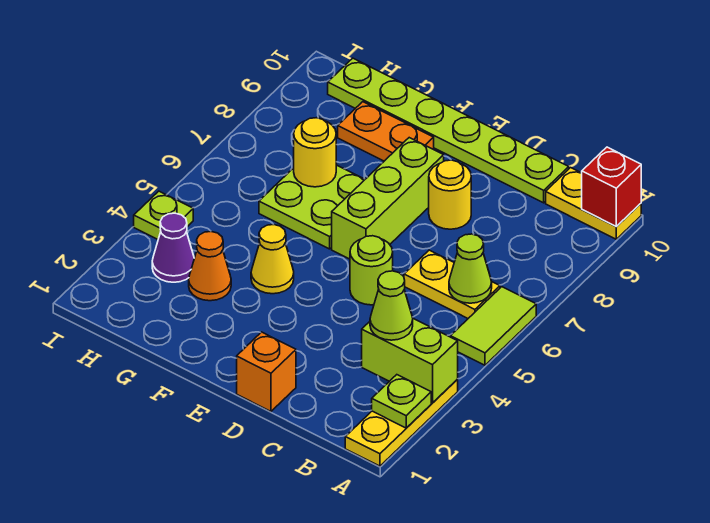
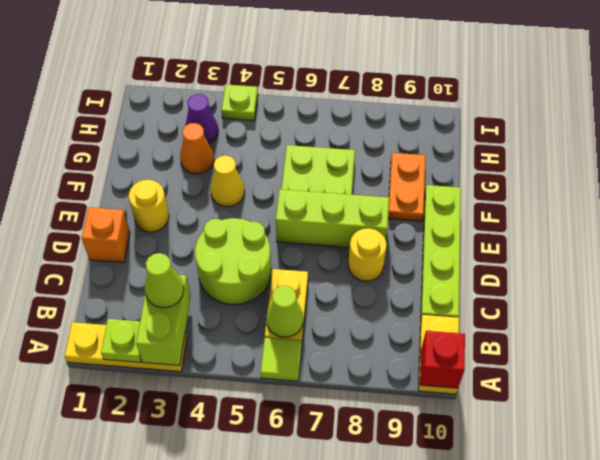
lime tile A5:A6 level 1 -> lime tile A6 level 1
lime plate C10:H10 level 1 -> lime plate C10:F10 level 1
lime round brick D5 level 1 -> lime round brick C4:D5 level 1
yellow round brick G7 level 2 -> yellow round brick E2 level 1

